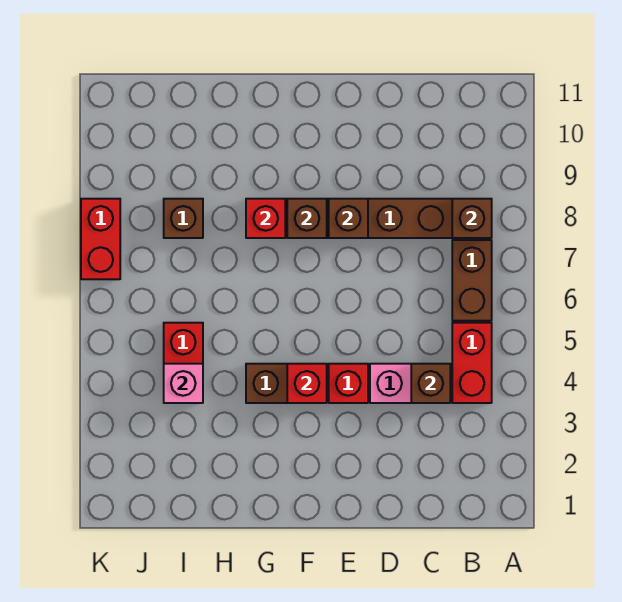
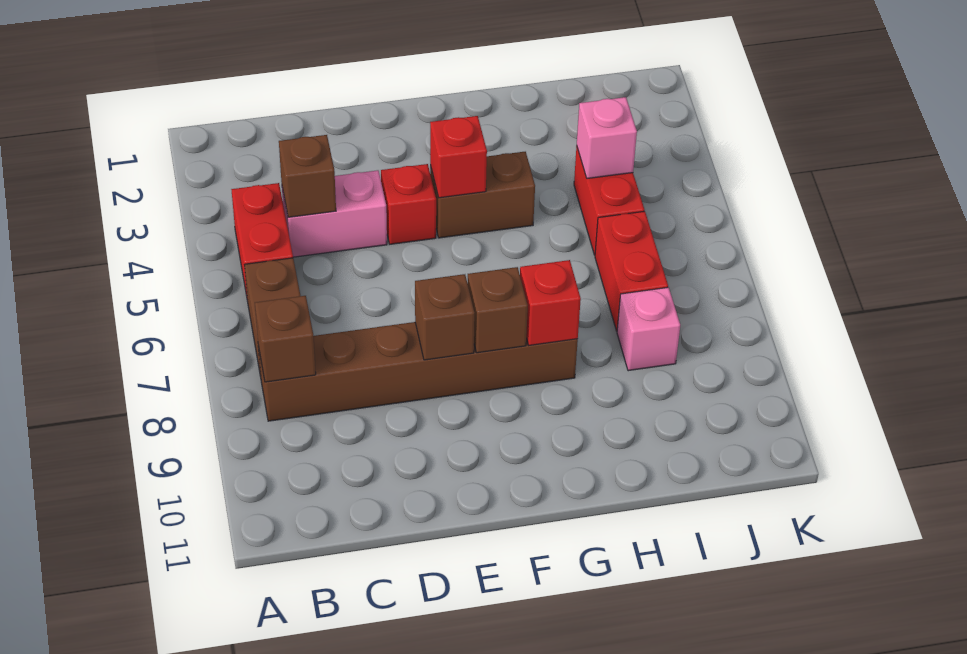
brown brick I8 level 1 -> pink brick I8 level 1
red brick K7:K8 level 1 -> red brick I6:I7 level 1

